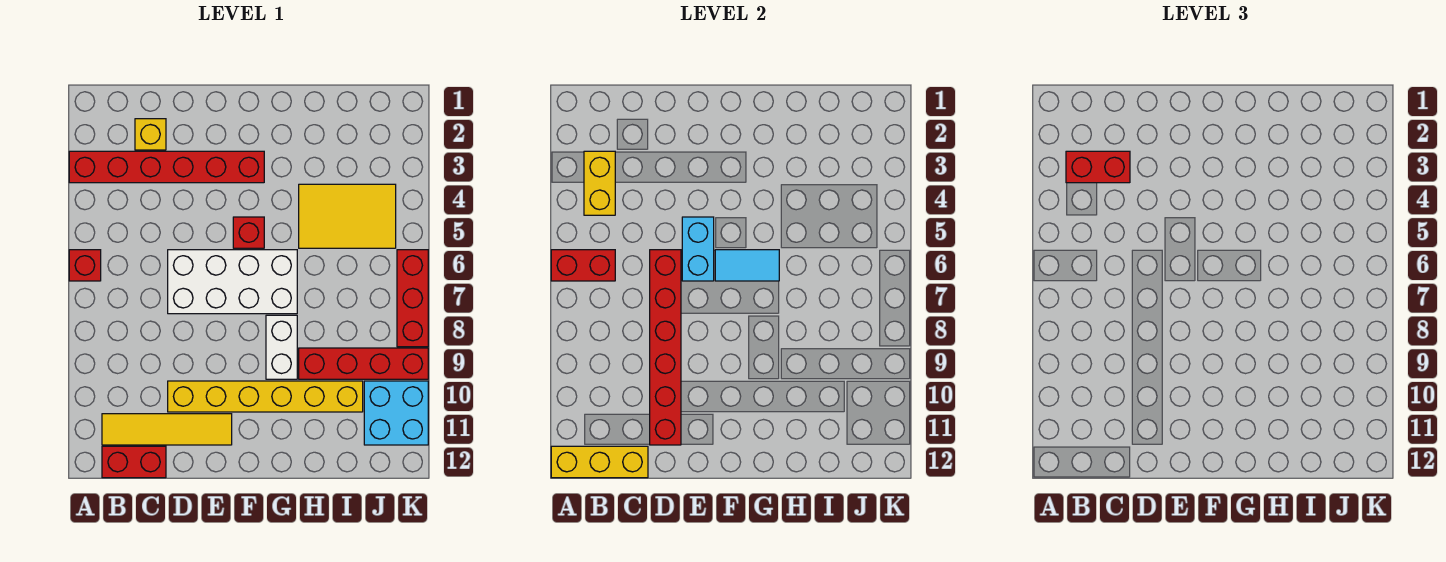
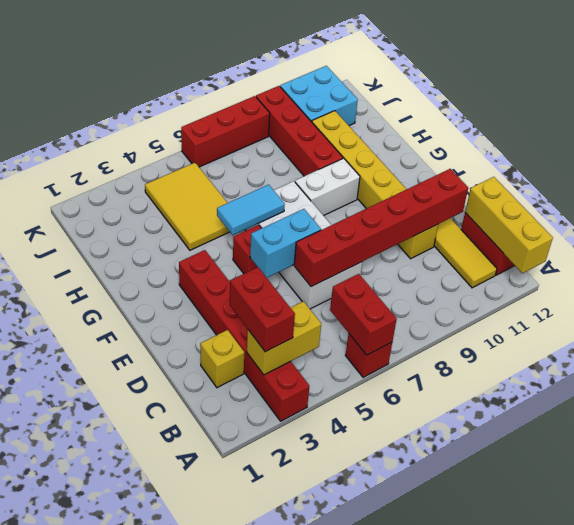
cyan tile F6:G6 level 2 -> cyan tile G5:G6 level 2

